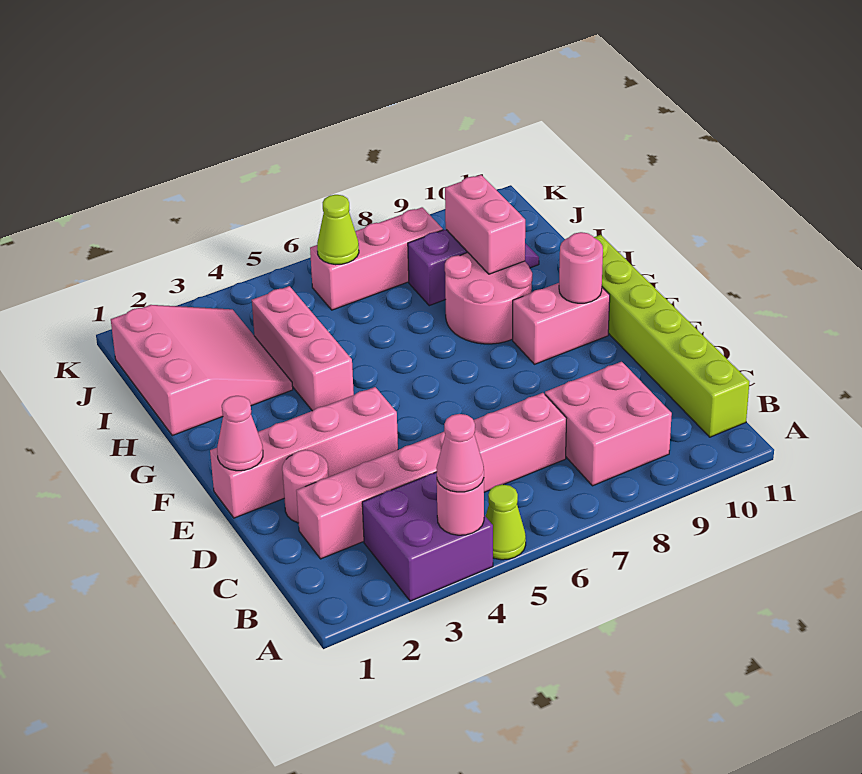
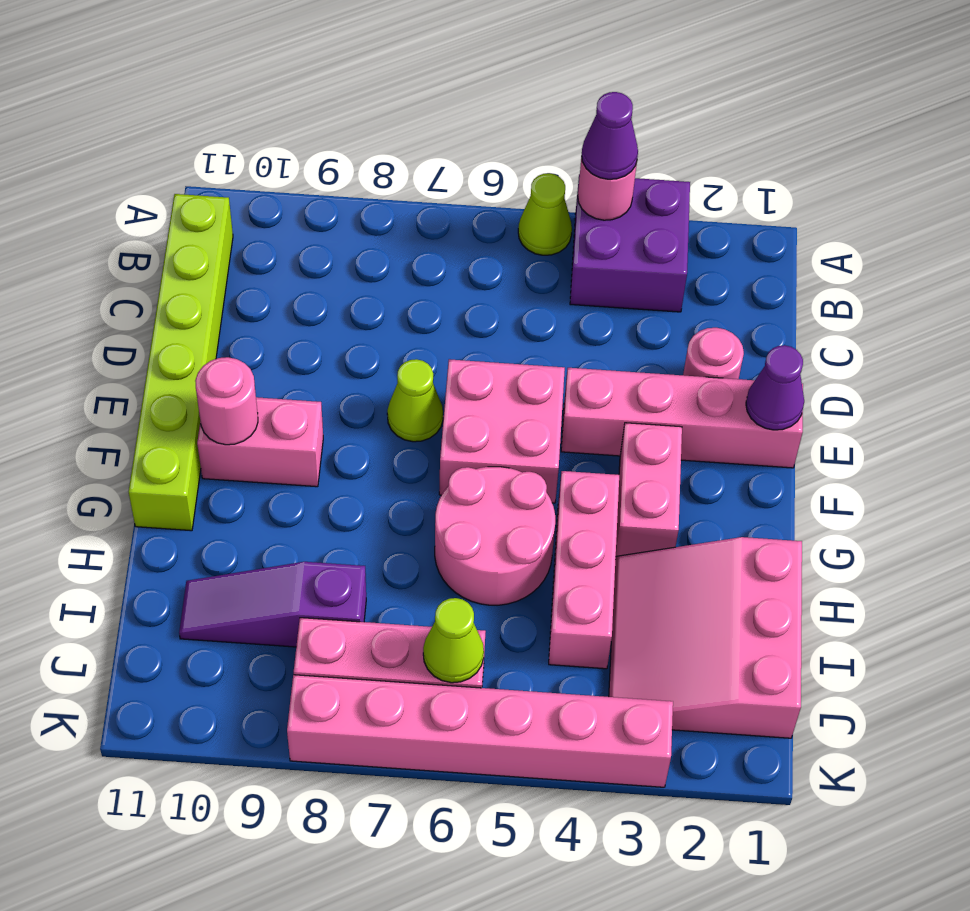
pink cone A4 level 3 -> purple cone A4 level 3
pink brick B8:C9 level 1 -> pink brick E5:F6 level 1
pink brick C2:C7 level 1 -> pink brick K3:K8 level 1
pink cone E1 level 2 -> purple cone E1 level 2
none -> lime cone E7 level 1
pink round brick G8:H9 level 1 -> pink round brick G5:H6 level 1
pink brick H9:I9 level 2 -> pink brick F3:G3 level 1

